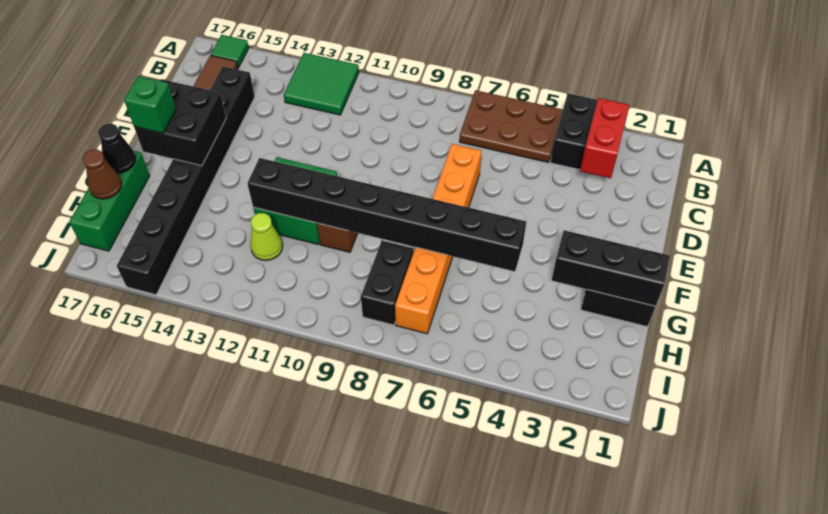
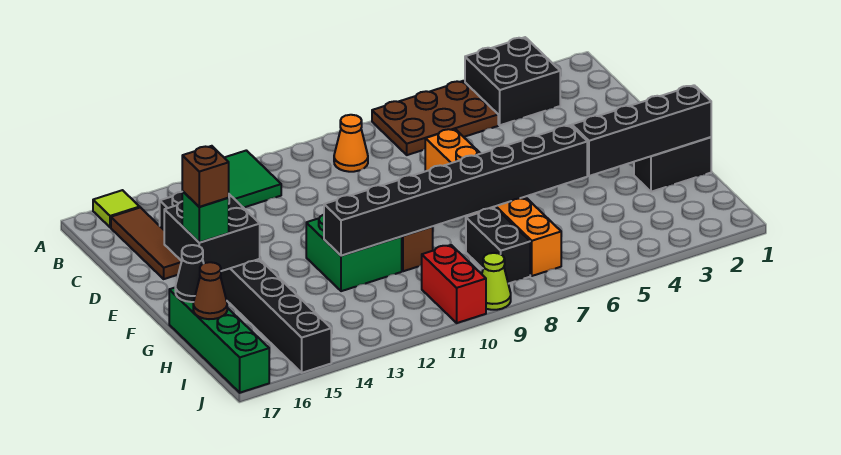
green tile A16 level 1 -> lime tile A16 level 1
red brick B3:C3 level 2 -> red brick I10:J10 level 1
none -> orange cone B9 level 1
none -> brown brick F16 level 4
black brick G1:G3 level 2 -> black brick G1:G4 level 2
green brick G17:I17 level 1 -> green brick G17:J17 level 1
lime cone H12 level 1 -> lime cone J9 level 1

